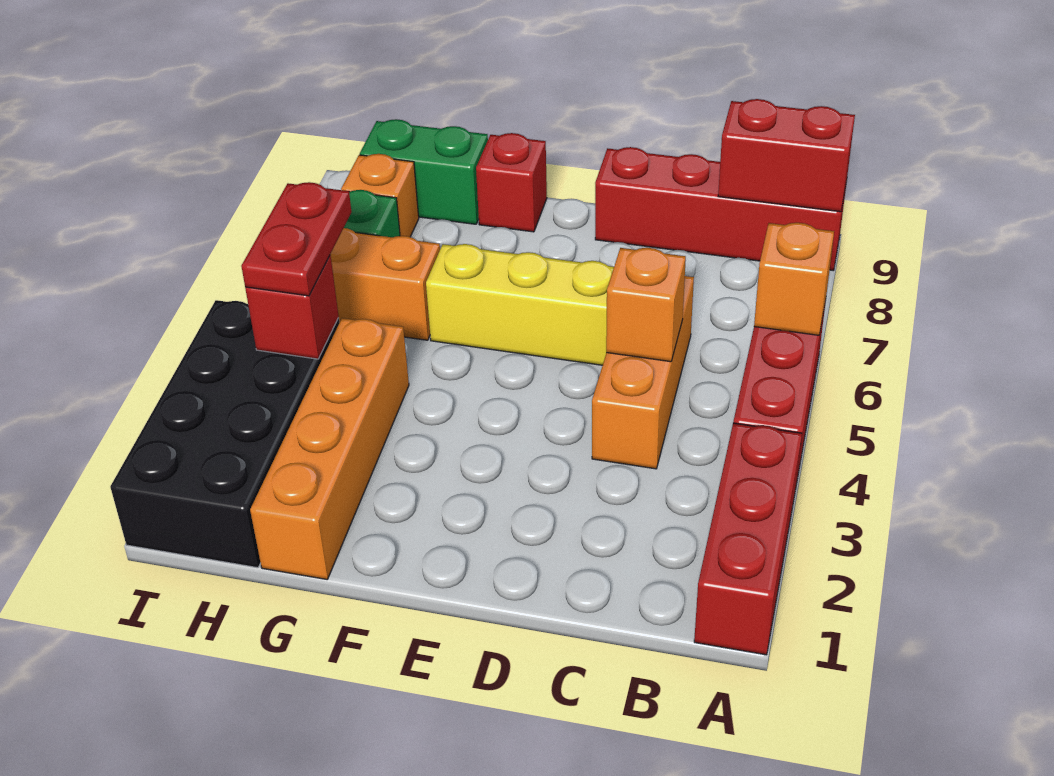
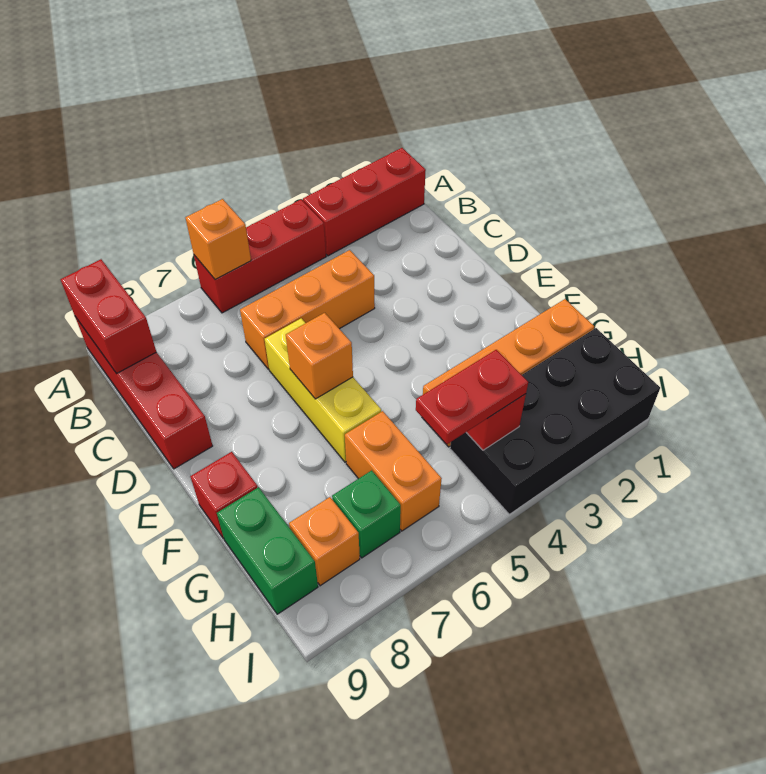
orange brick C5 level 2 -> orange brick E6 level 2

